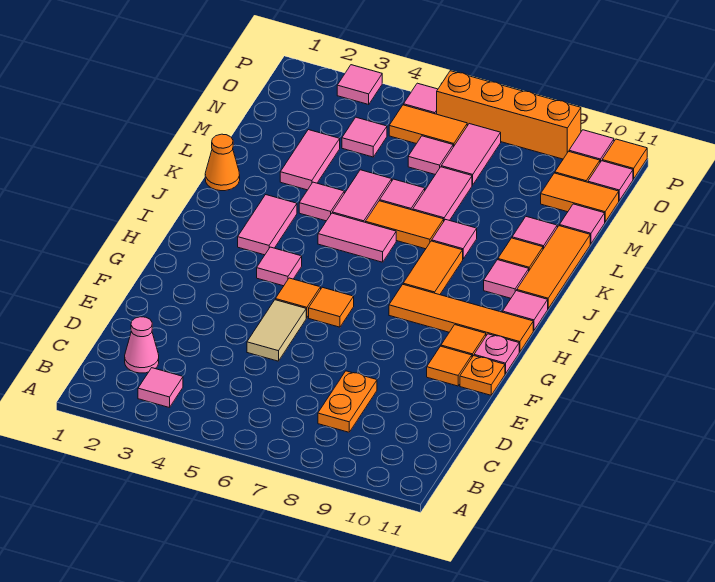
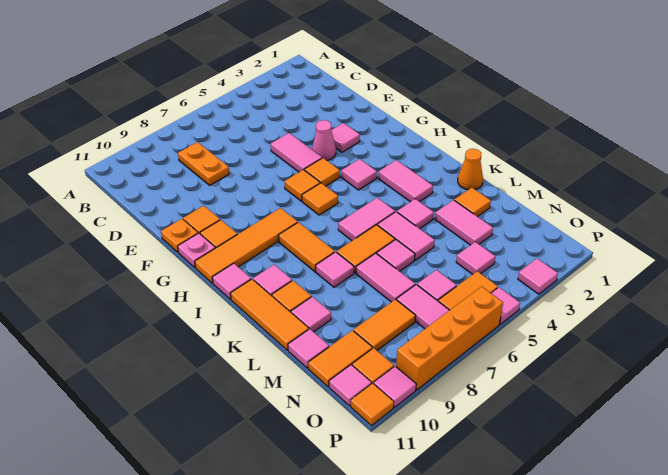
pink tile B3 level 1 -> pink tile F3 level 1
pink cone C2 level 1 -> pink cone F4 level 1
tan tile E5:F5 level 1 -> pink tile E5:F5 level 1
none -> orange tile H6 level 1
none -> orange tile L2 level 1
none -> orange tile N8:N9 level 1

